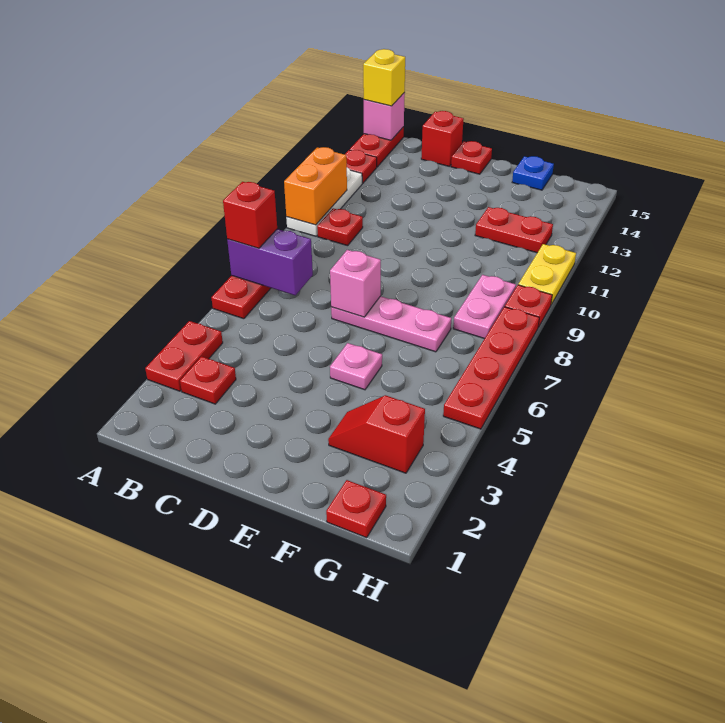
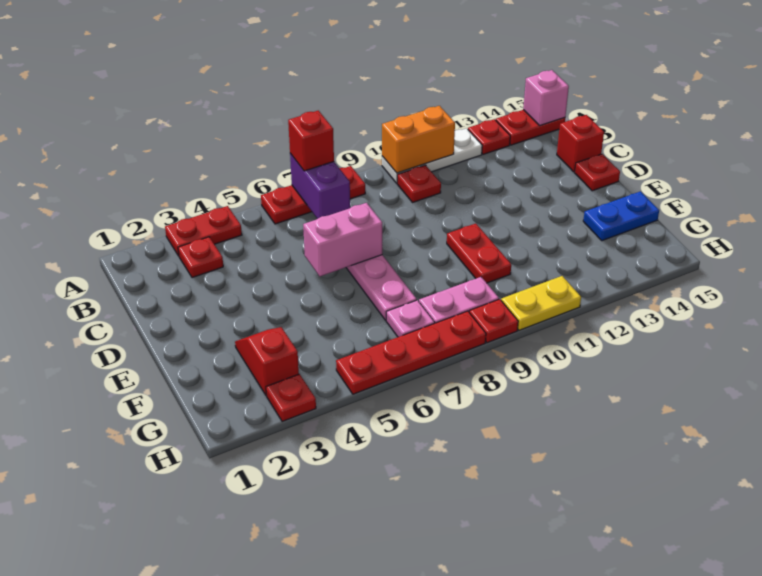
yellow brick A15 level 3 -> none
pink brick D7 level 2 -> pink brick D6:D7 level 2
pink plate E5 level 1 -> pink plate G7 level 1
red plate F12:G12 level 1 -> red plate E10:F10 level 1
blue plate F15 level 1 -> blue plate F14:F15 level 1
red plate G1 level 1 -> red plate H3 level 1

